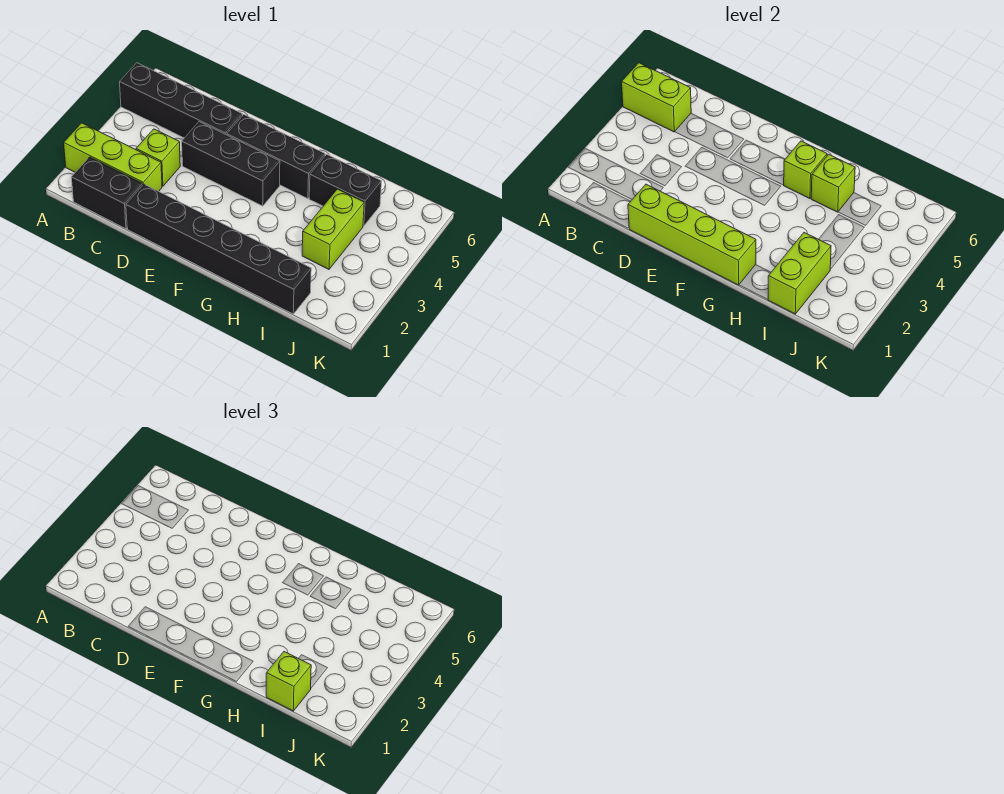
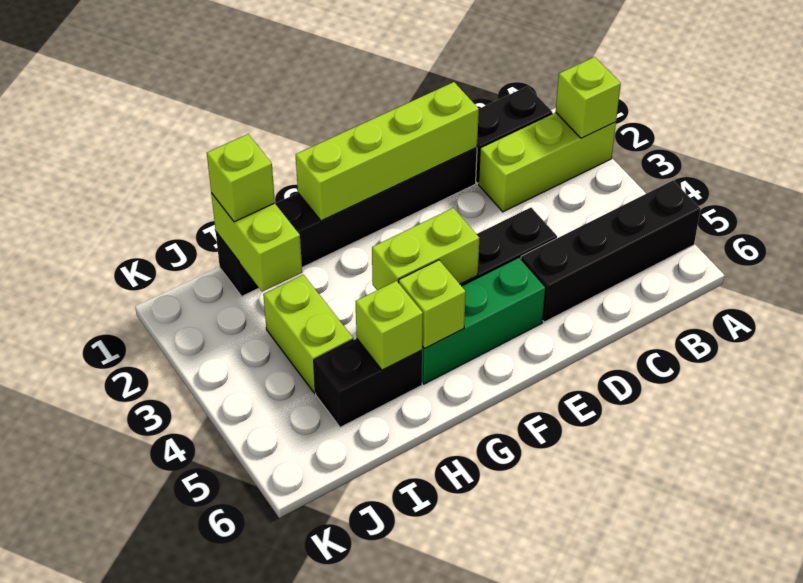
lime brick A5:B5 level 2 -> lime brick F4:G4 level 2
lime brick C3 level 1 -> lime brick A2 level 2
black brick E5:G5 level 1 -> green brick E5:G5 level 1

